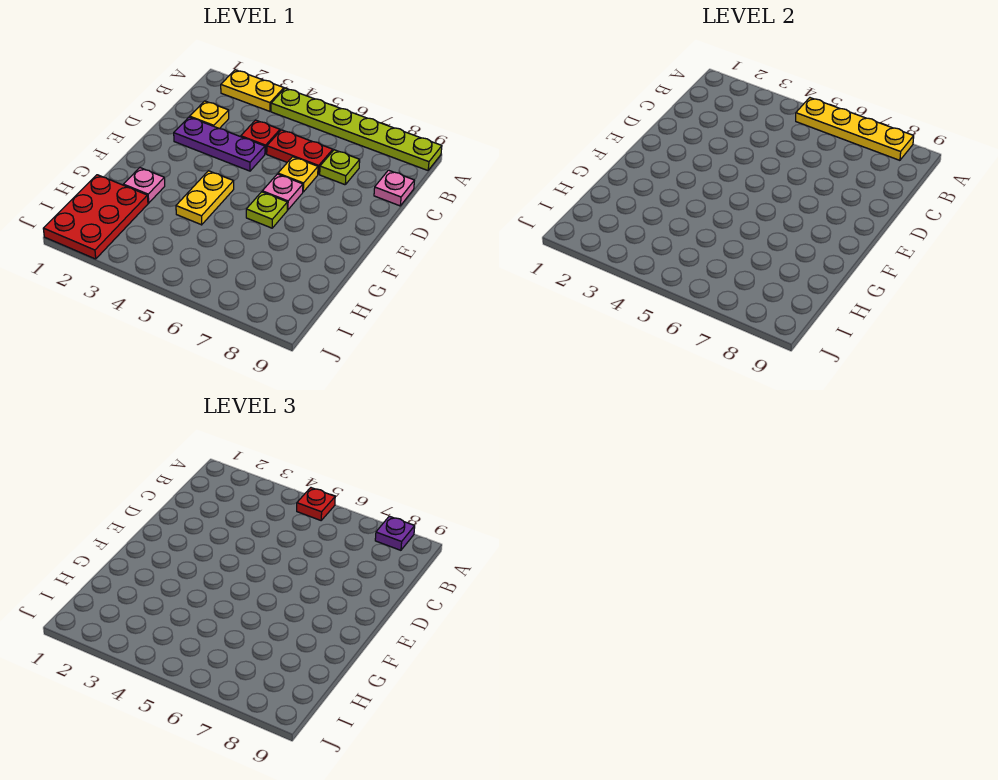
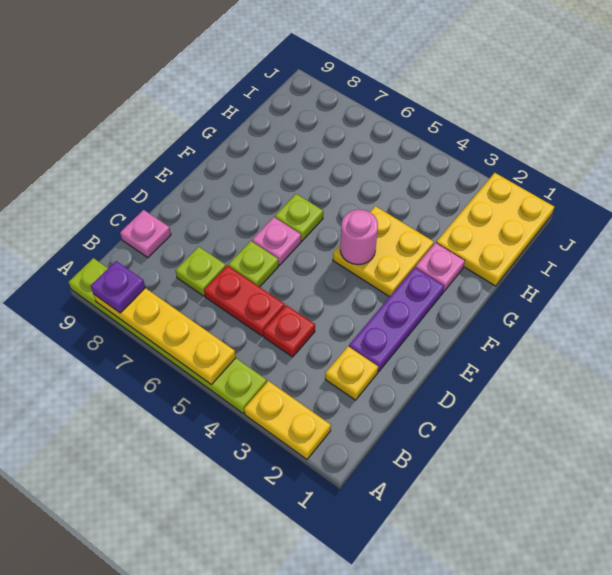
red plate A5 level 3 -> none
purple plate D2:D4 level 1 -> purple plate D2:F2 level 1
yellow plate D6 level 1 -> lime plate D6 level 1
yellow plate F4:G4 level 1 -> yellow plate F3:G4 level 1
none -> pink round brick F4 level 2
red plate H1:J2 level 1 -> yellow plate H1:J2 level 1

